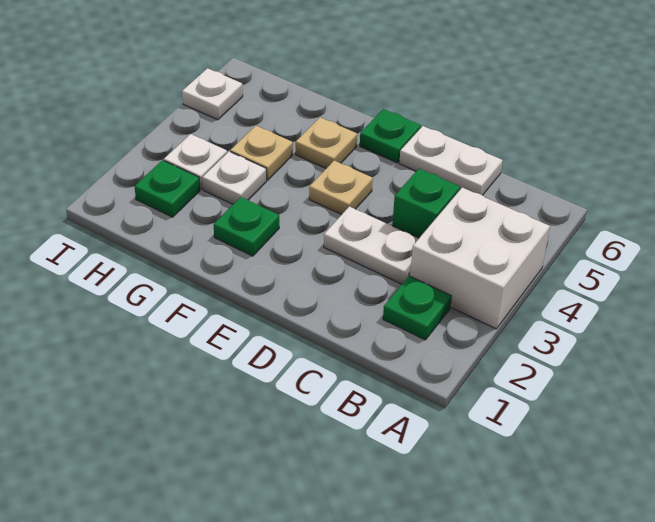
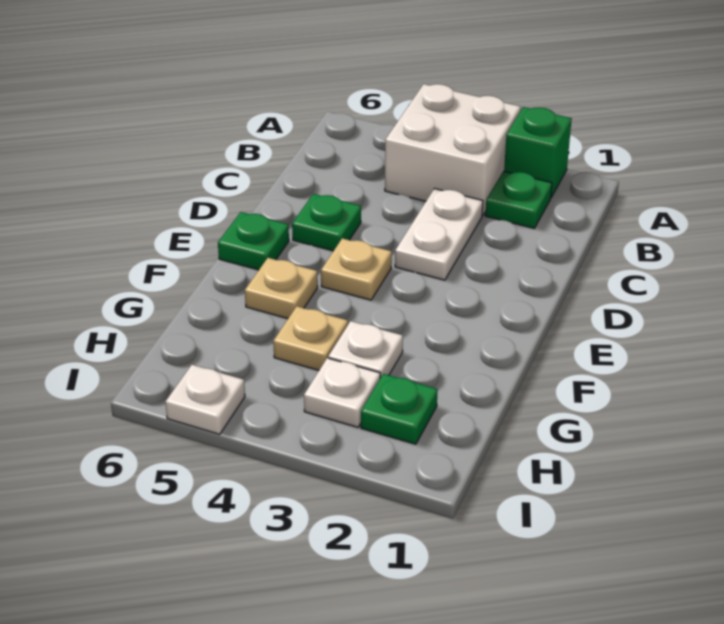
green brick C4 level 1 -> green brick A2 level 1
white plate C6:D6 level 1 -> none
green plate F2 level 1 -> green plate D5 level 1

